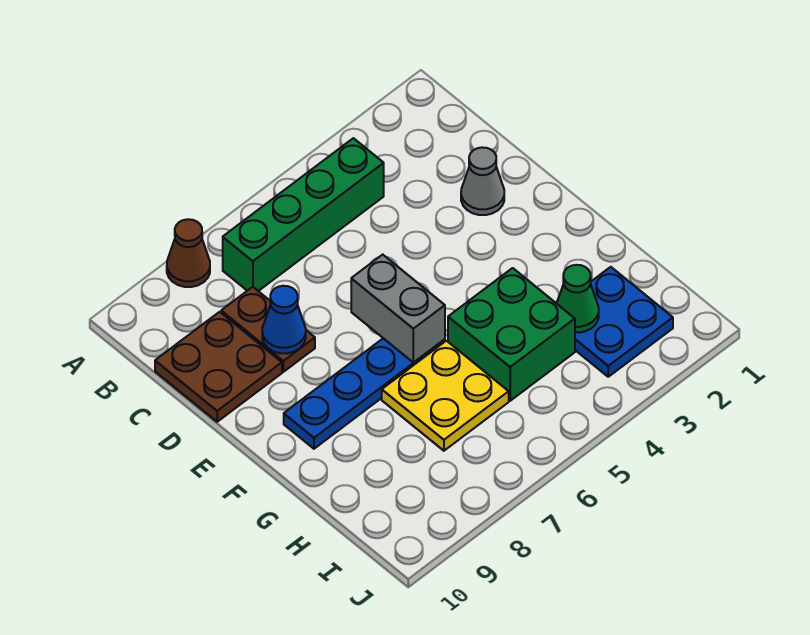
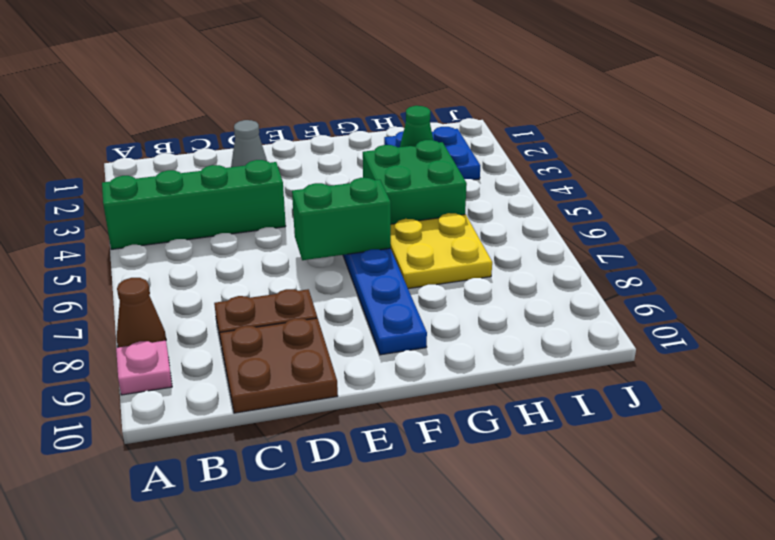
none -> pink plate A9 level 1
green brick B4:B7 level 1 -> green brick A4:D4 level 1
blue cone D8 level 2 -> none
grey brick E6:F6 level 2 -> green brick E6:F6 level 2

